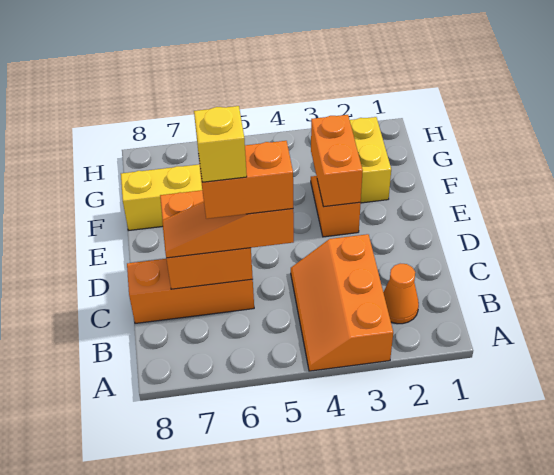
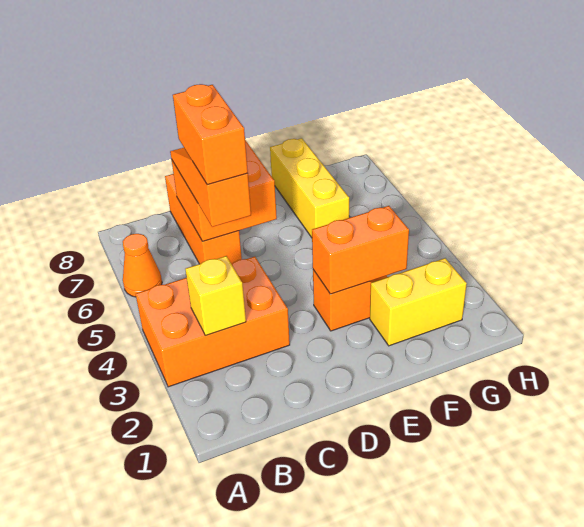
orange slope A3:C4 level 1 top 3 -> orange brick A3:C4 level 1
orange cone B2 level 1 -> orange cone A6 level 1
yellow brick C6 level 5 -> yellow brick B3 level 2

